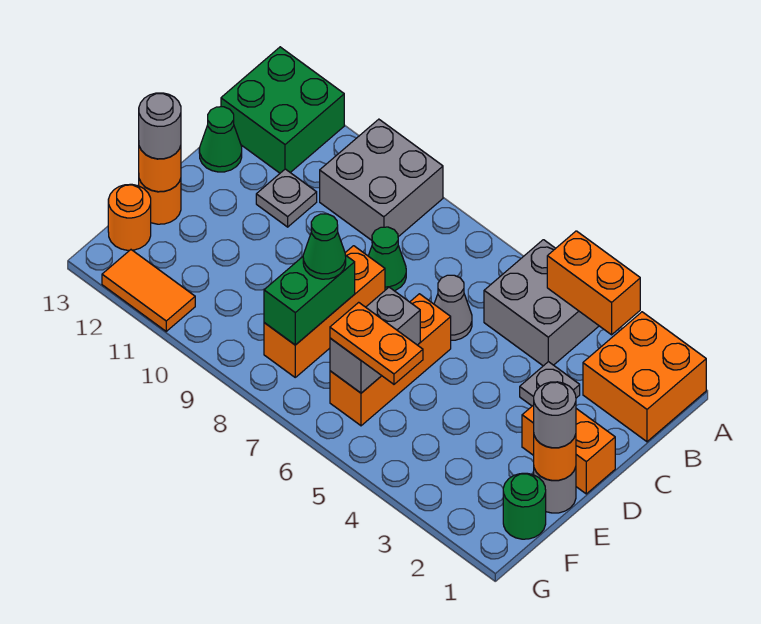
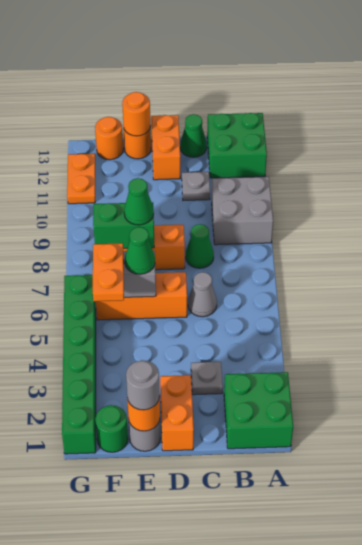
orange brick A1:B2 level 1 -> green brick A1:B2 level 1
orange brick A3:A4 level 2 -> orange brick D12:D13 level 1
grey brick A4:B5 level 1 -> none
none -> green cone E6 level 3
grey round brick E13 level 3 -> none
none -> green brick G1:G6 level 1
orange tile G11:G12 level 1 -> orange plate G11:G12 level 1

